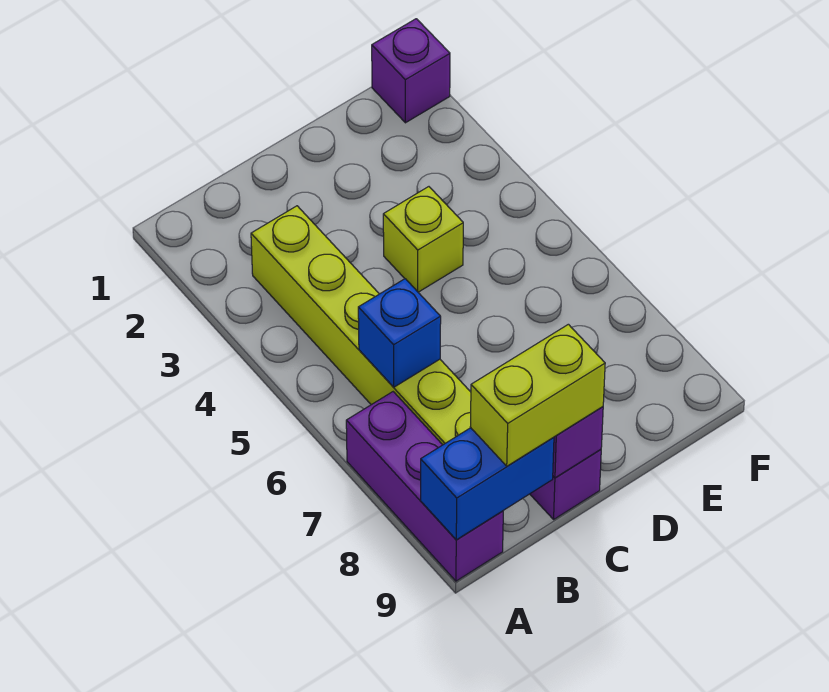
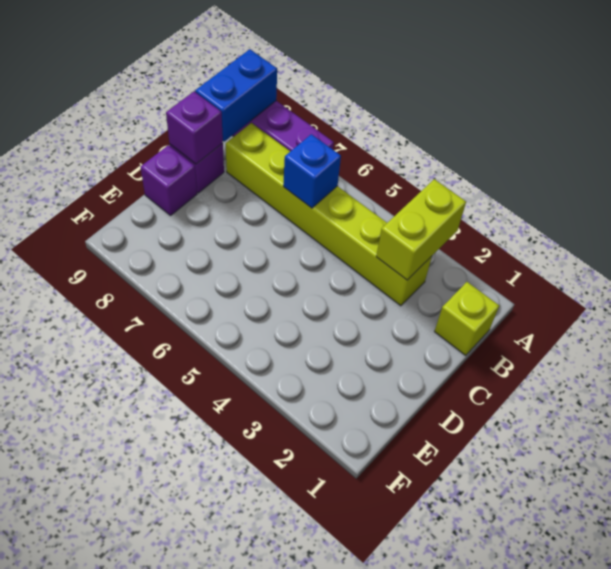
lime brick B9:C9 level 3 -> lime brick A3:B3 level 2
lime brick D4 level 1 -> lime brick B1 level 1
purple brick F1 level 1 -> purple brick D9 level 1

